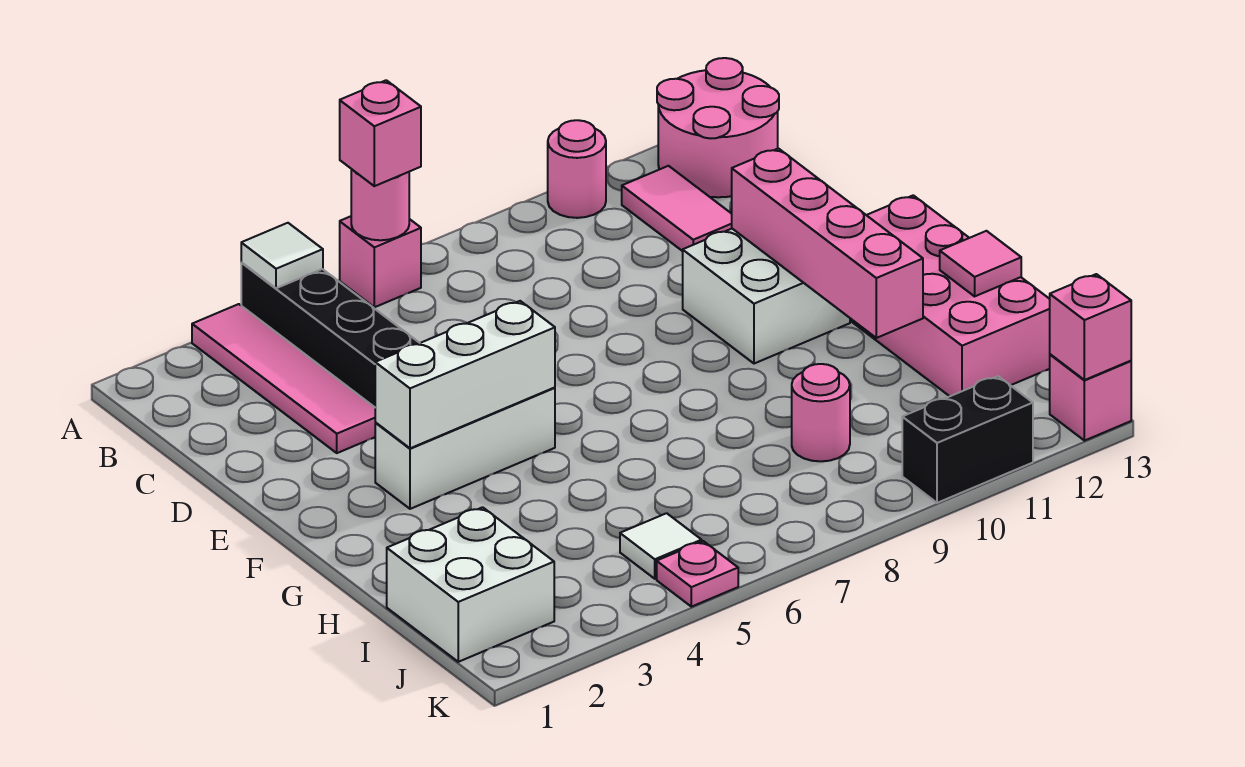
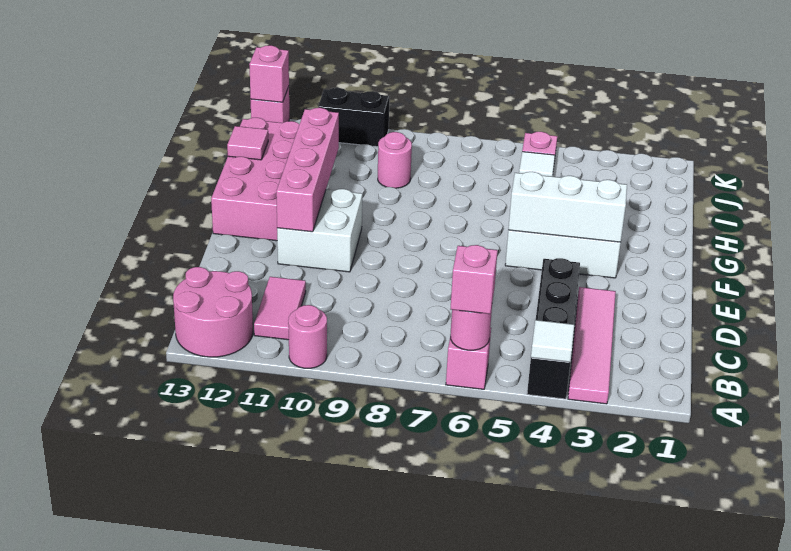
white brick I1:J2 level 1 -> none

